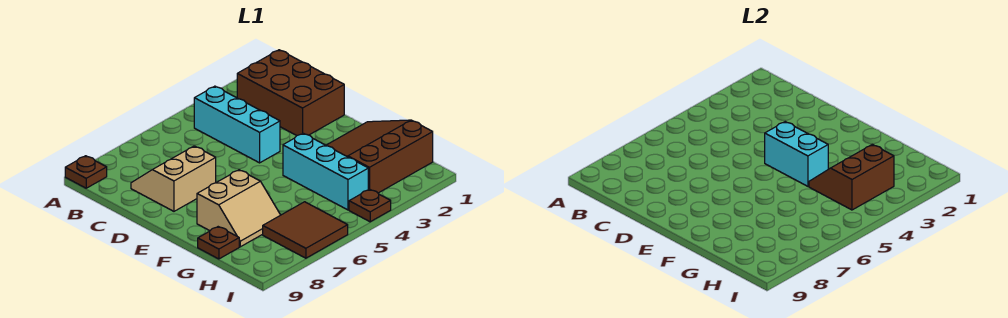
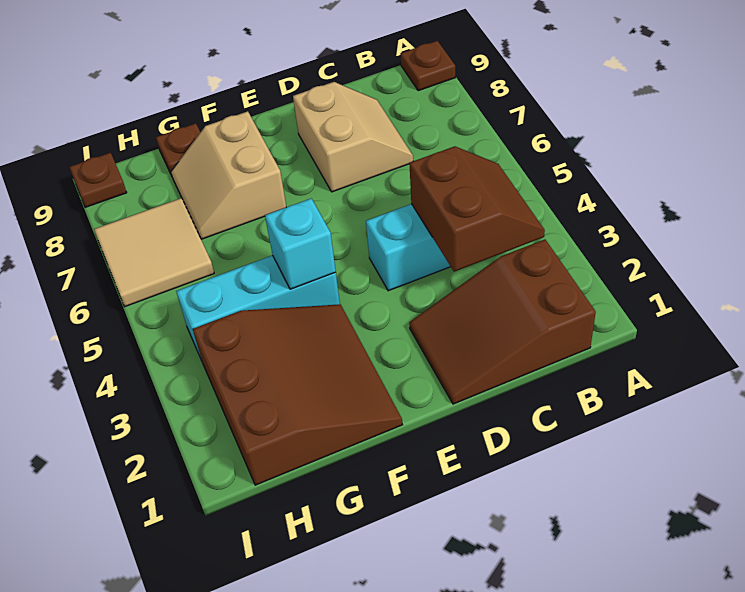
brown brick B1:D2 level 1 -> brown slope B1:D2 level 1 top B
cyan brick E4:F4 level 2 -> cyan brick F4 level 2
brown slope G3:H4 level 2 top H -> brown slope B3:C4 level 2 top C
brown tile H6:I7 level 1 -> tan tile H6:I7 level 1
brown plate I4 level 1 -> brown plate I9 level 1

